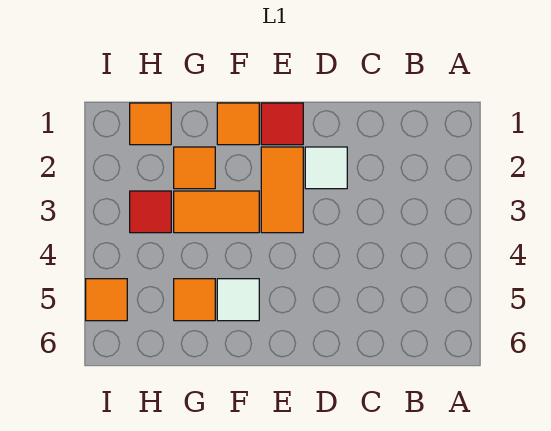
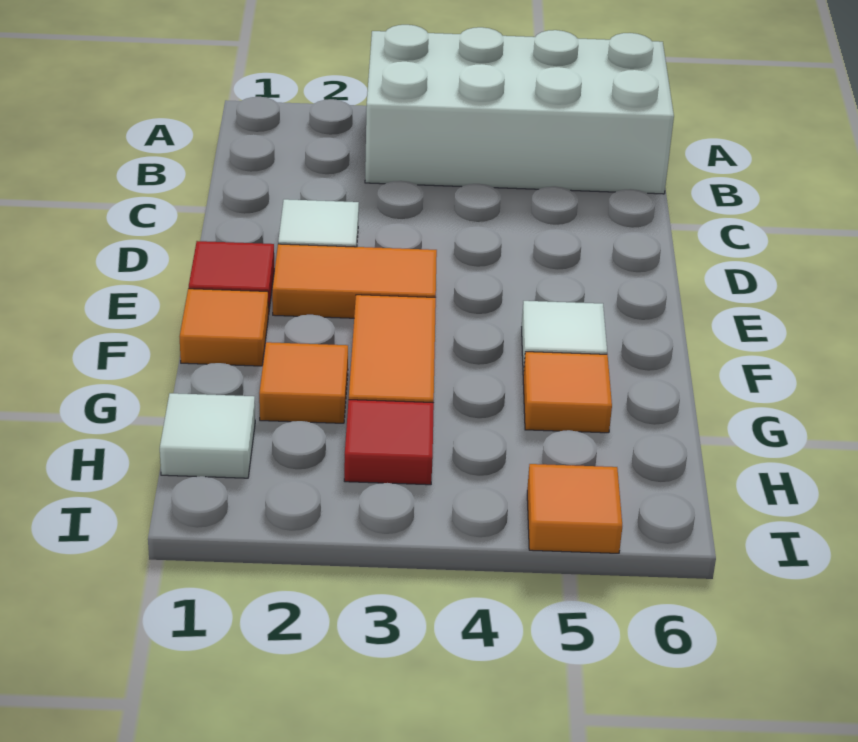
none -> white brick A3:B6 level 1
orange tile H1 level 1 -> white tile H1 level 1

